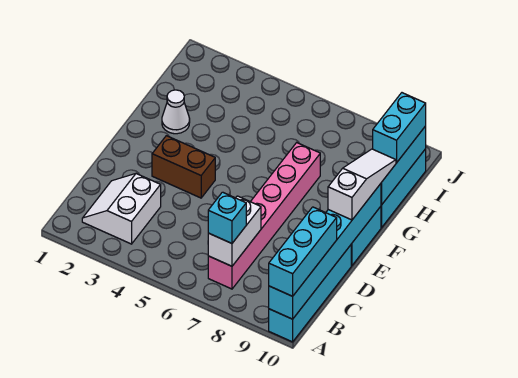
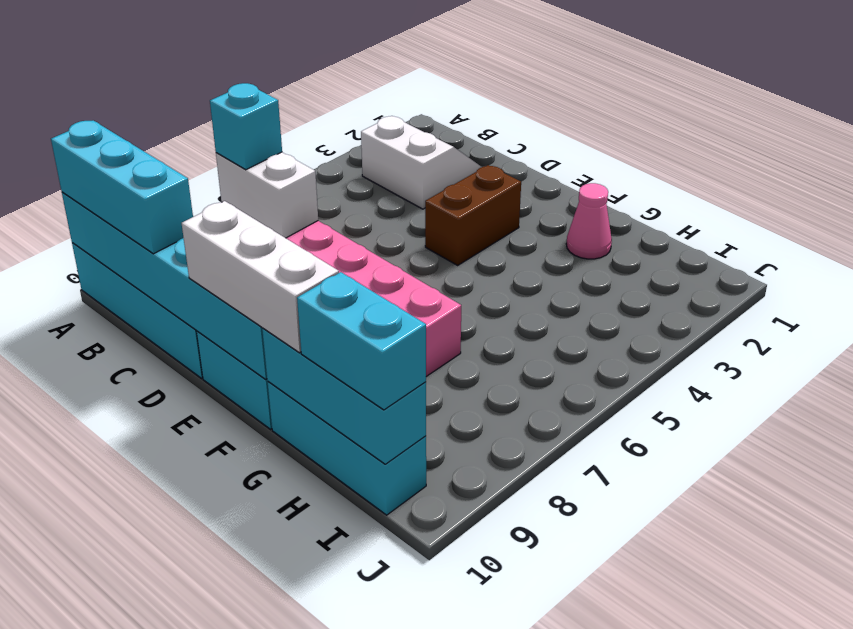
white slope E10:G10 level 3 top E -> white brick E10:G10 level 3
white cone G2 level 1 -> pink cone G2 level 1

